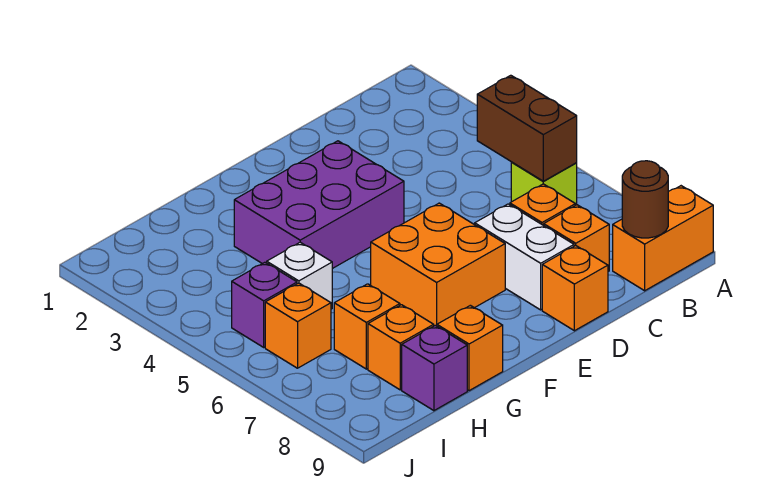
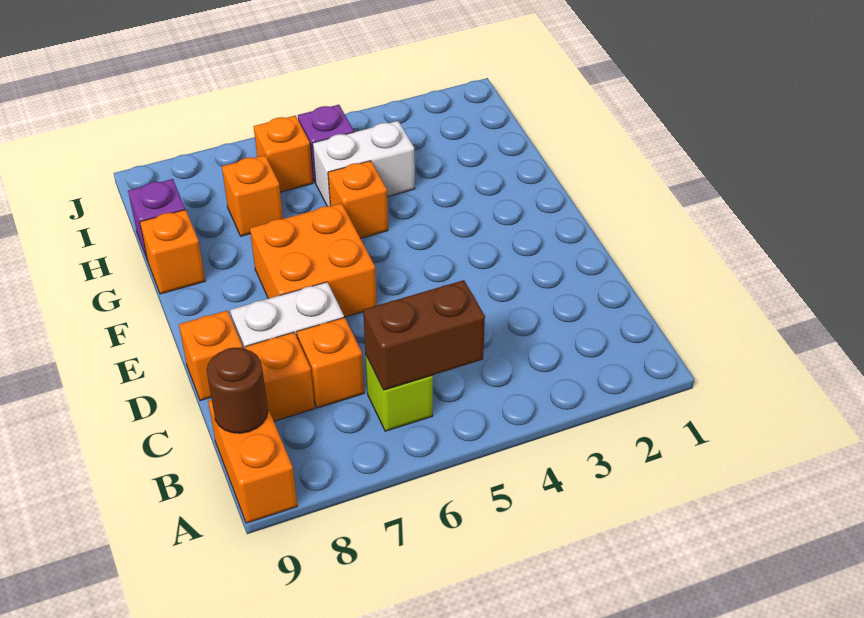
purple brick E3:G4 level 1 -> none
white brick H5 level 1 -> white brick H4:H5 level 1
orange brick H8 level 1 -> orange brick G5 level 1

